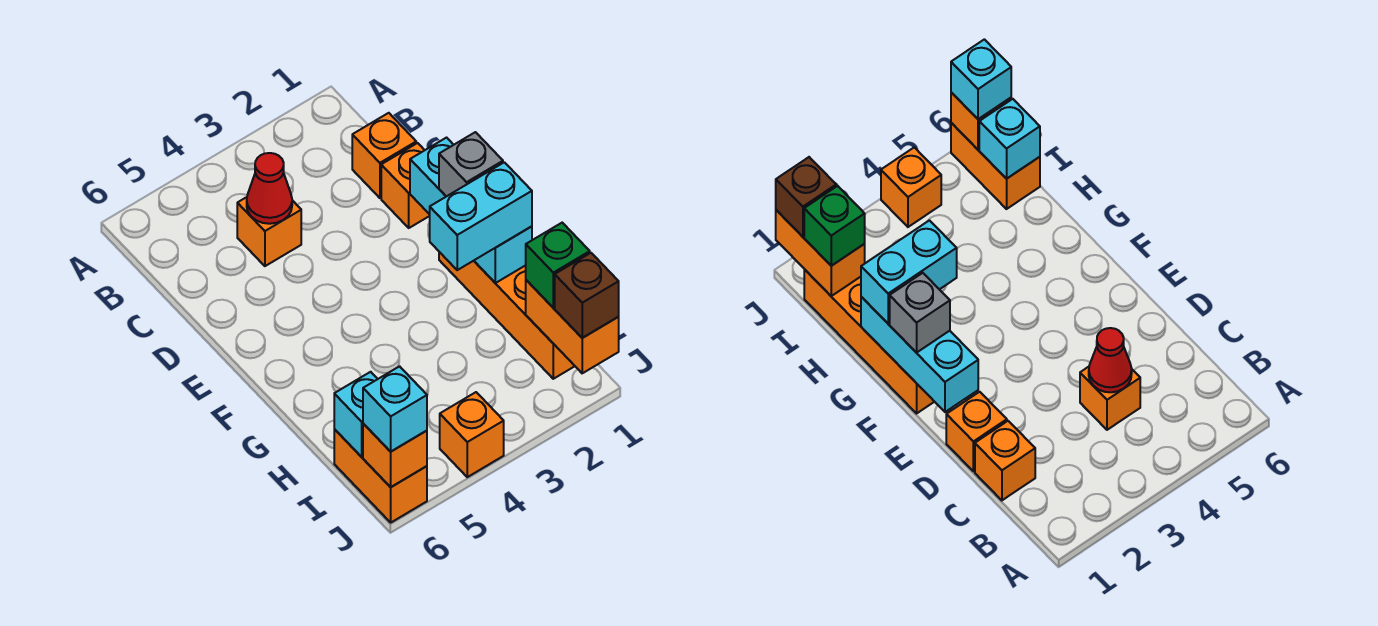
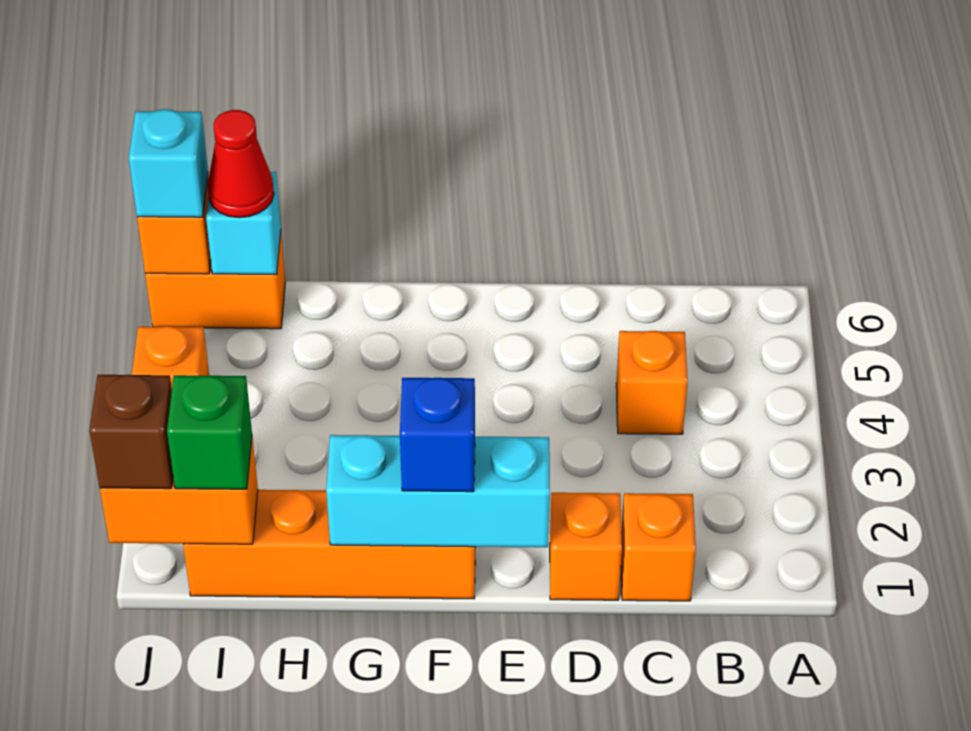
red cone C4 level 2 -> red cone I6 level 3
grey brick F1 level 3 -> blue brick F1 level 3
cyan brick G1:G2 level 3 -> none

